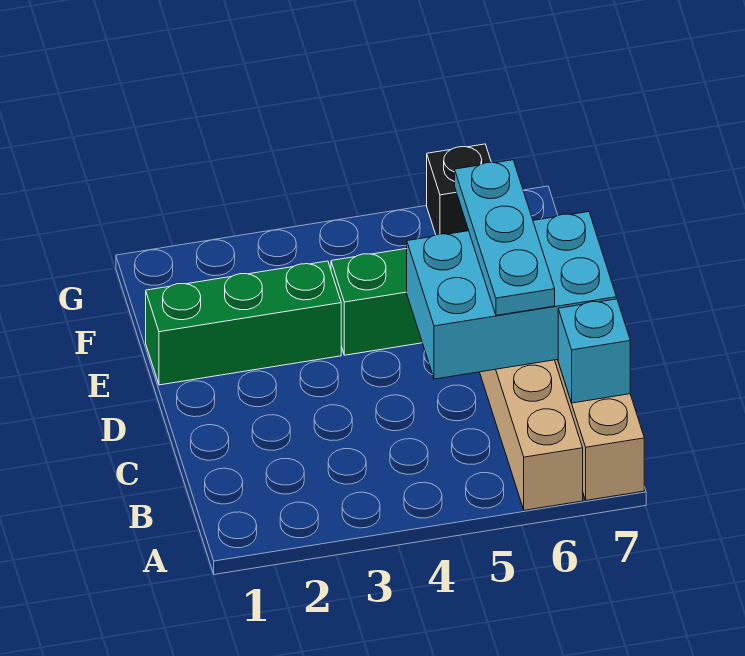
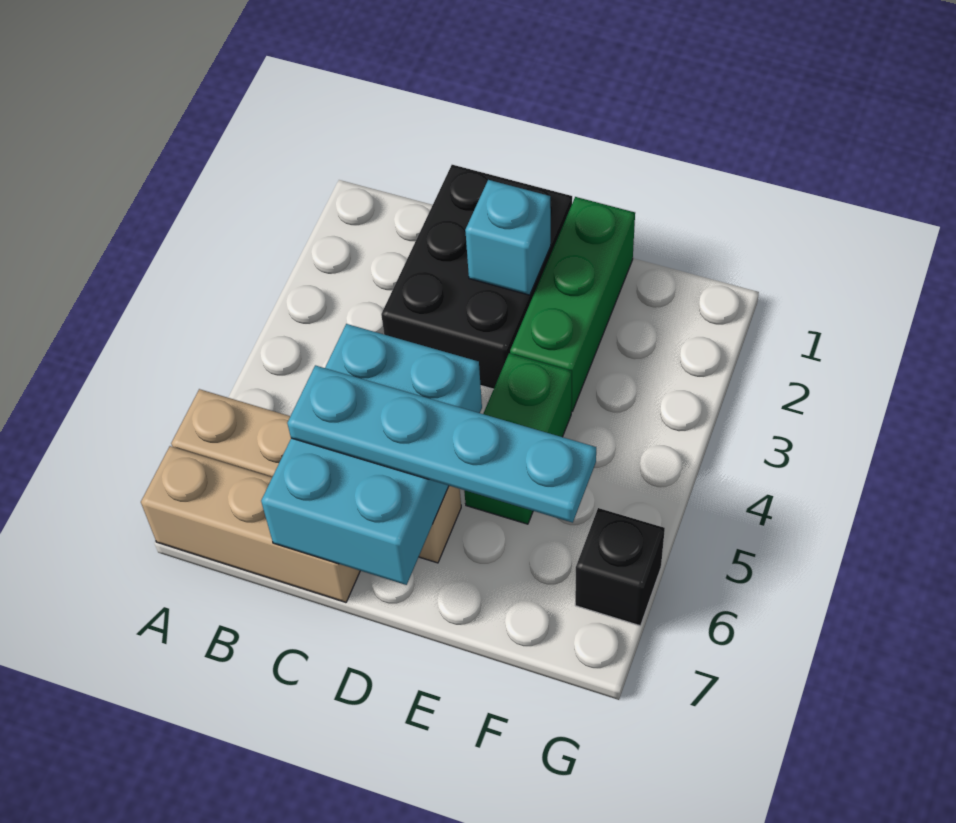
cyan brick B7 level 2 -> cyan brick D2 level 2
none -> black brick C1:D3 level 1
cyan plate C6:E6 level 3 -> cyan plate C6:F6 level 3

